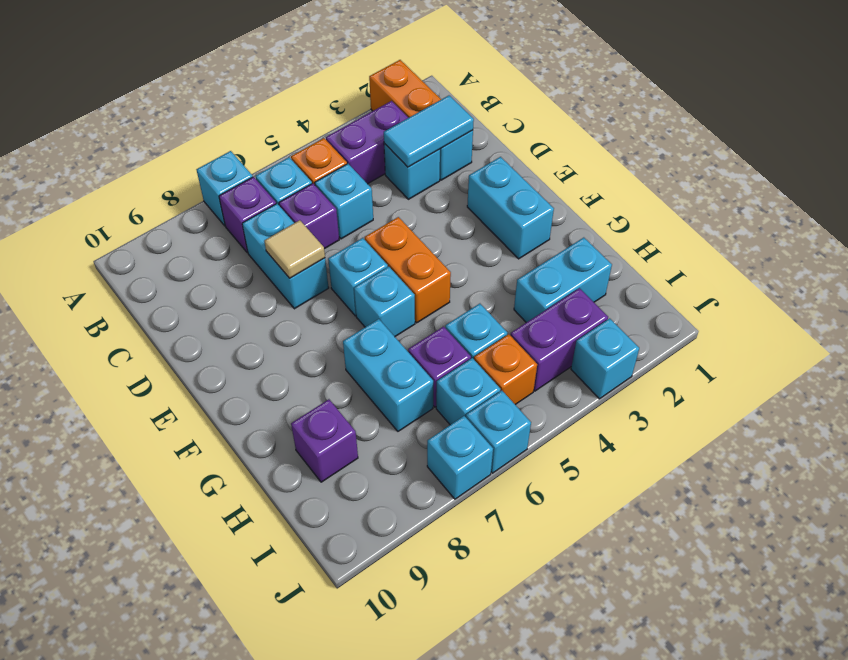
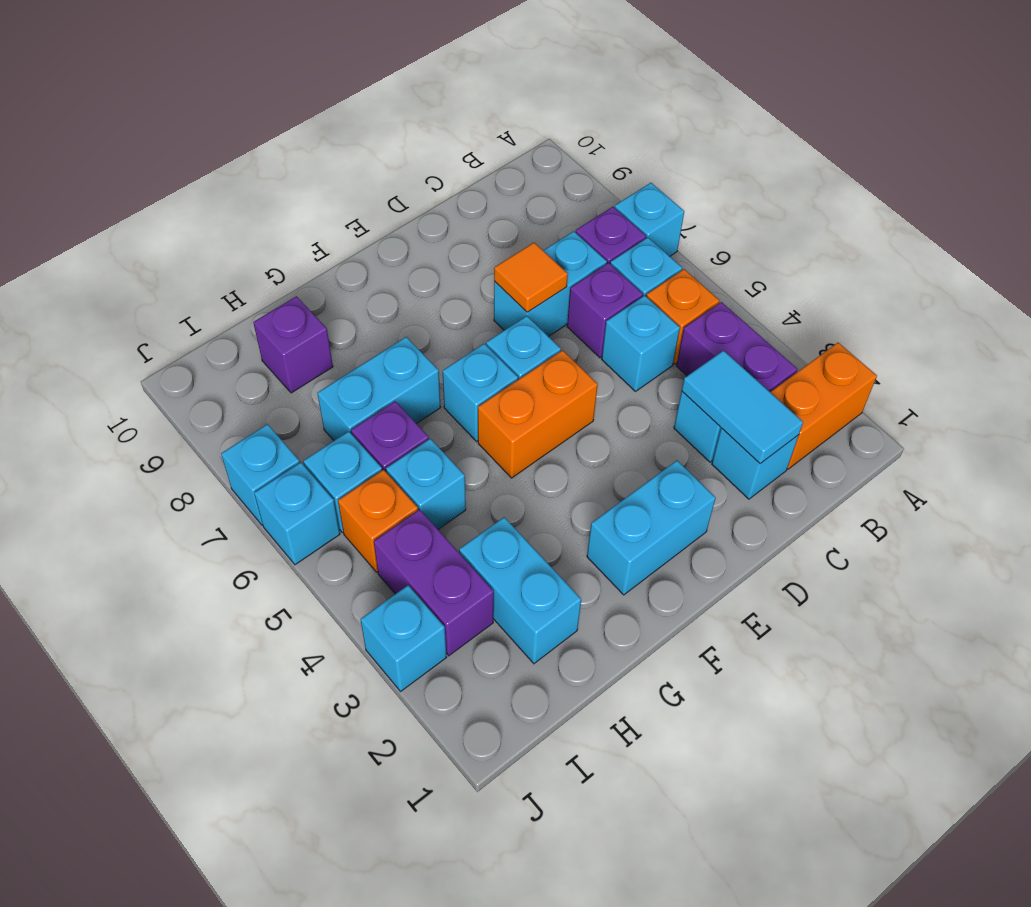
tan tile D7 level 2 -> orange tile D7 level 2

